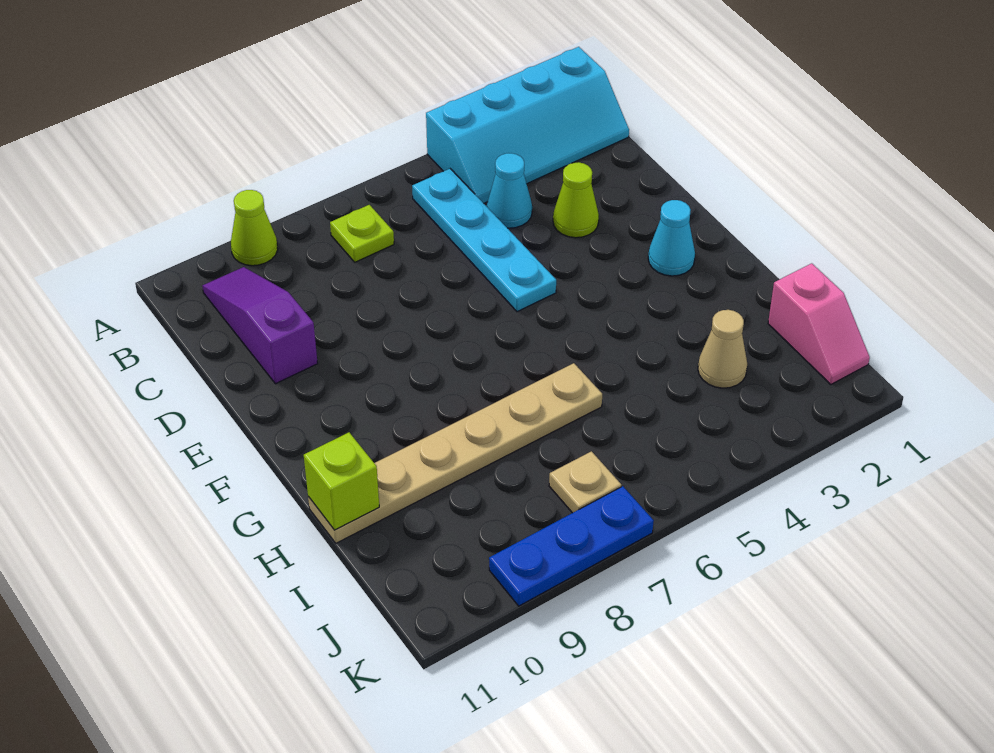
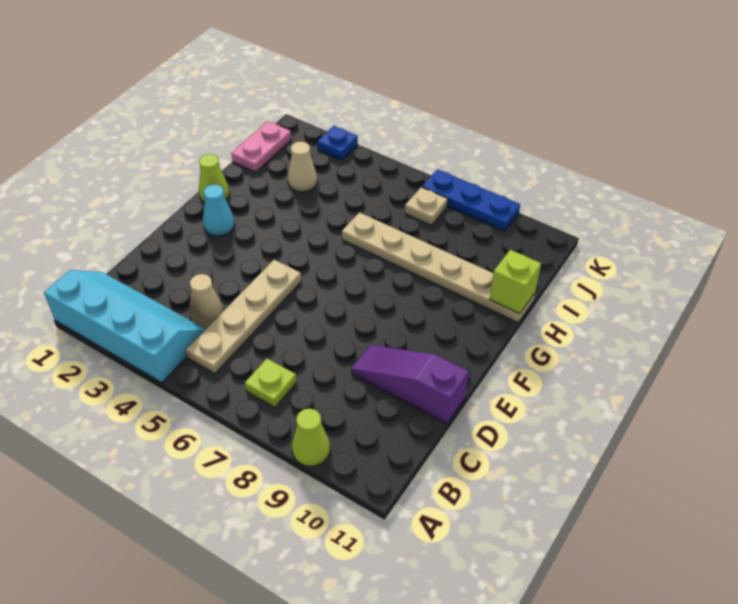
cyan plate B5:E5 level 1 -> tan plate B5:E5 level 1
purple slope B10:D10 level 1 top D -> purple slope D9:D11 level 1 top 11
cyan cone C4 level 1 -> tan cone C4 level 1
lime cone D3 level 1 -> lime cone G1 level 1
pink slope I1:J1 level 1 top I -> pink plate I1:J1 level 1
none -> blue plate K3 level 1

